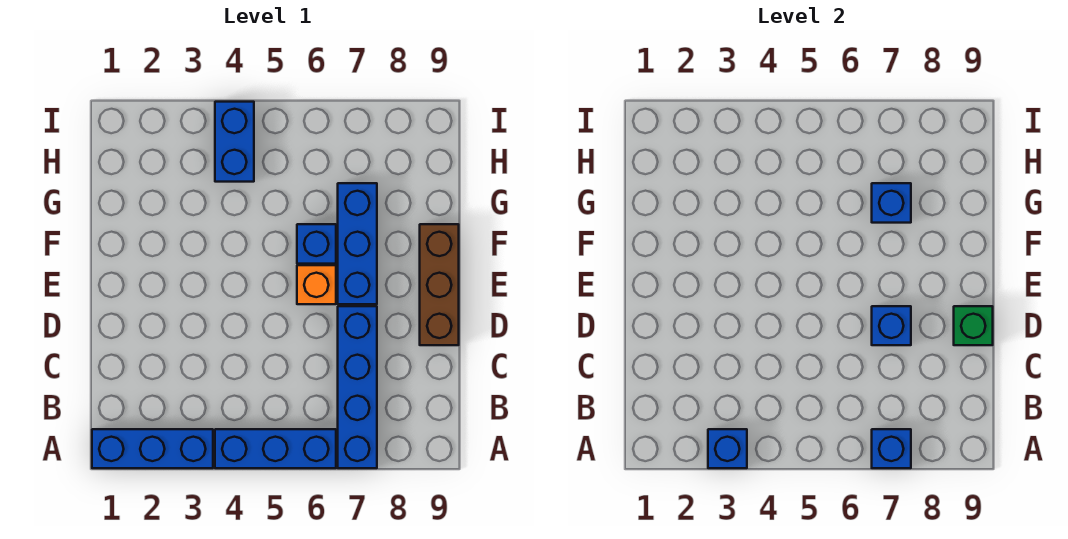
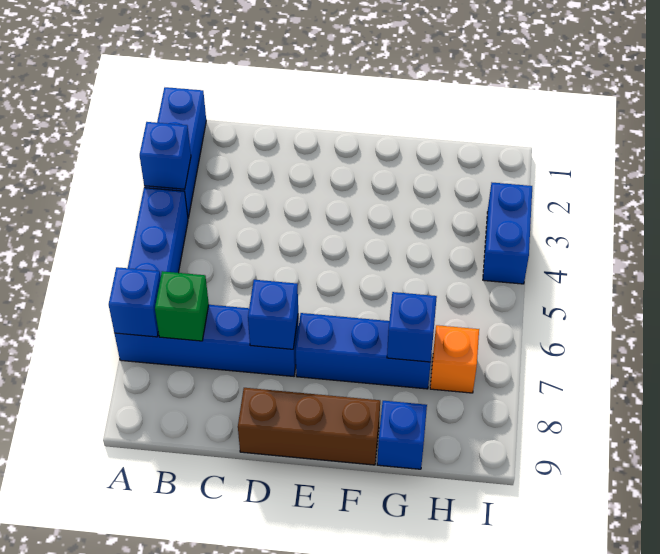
green brick D9 level 2 -> green brick B7 level 2
orange brick E6 level 1 -> orange brick H7 level 1
blue brick F6 level 1 -> blue brick G9 level 1
blue brick H4:I4 level 1 -> blue brick I3:I4 level 1

